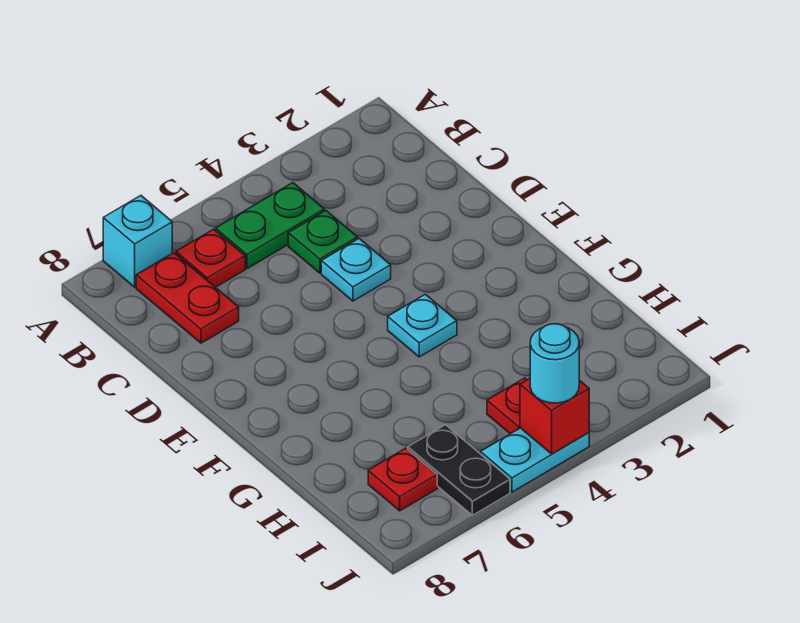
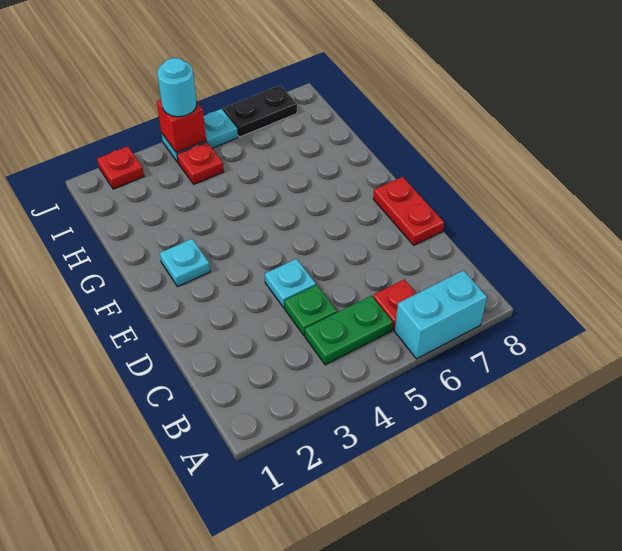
cyan brick A7 level 1 -> cyan brick A6:A7 level 1
red plate B7:C7 level 1 -> red plate D8:E8 level 1
cyan plate F4 level 1 -> cyan plate F2 level 1
black plate I6:J6 level 1 -> black plate J6:J7 level 1
red plate I7 level 1 -> red plate J2 level 1

